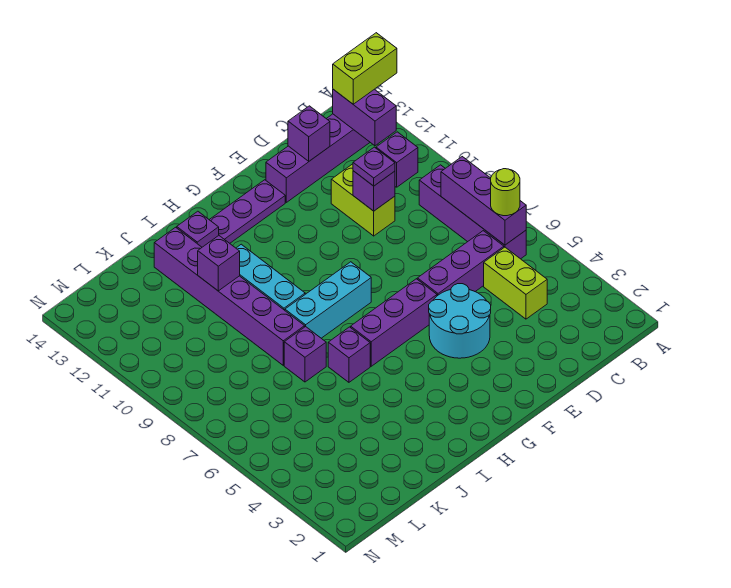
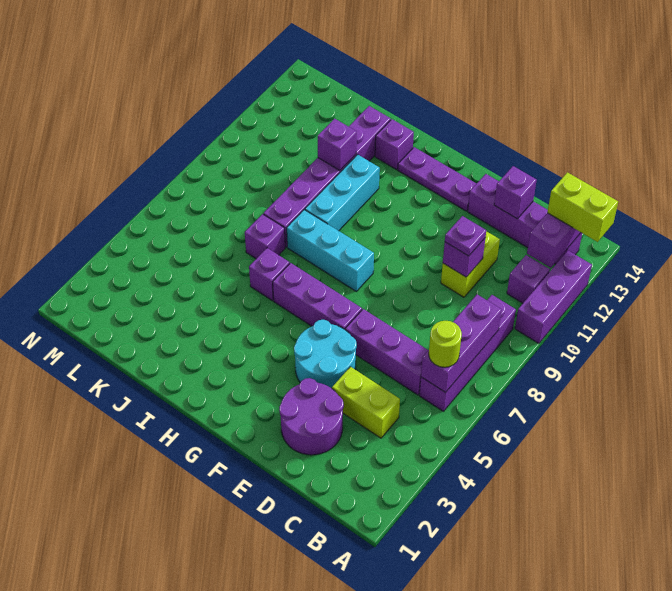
none -> purple brick A10:A12 level 1
lime brick C4:C5 level 1 -> lime brick C4:D4 level 1
none -> purple round brick D2:E3 level 1

